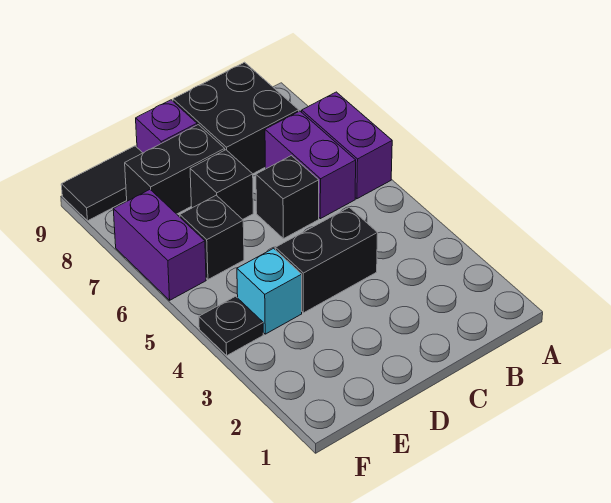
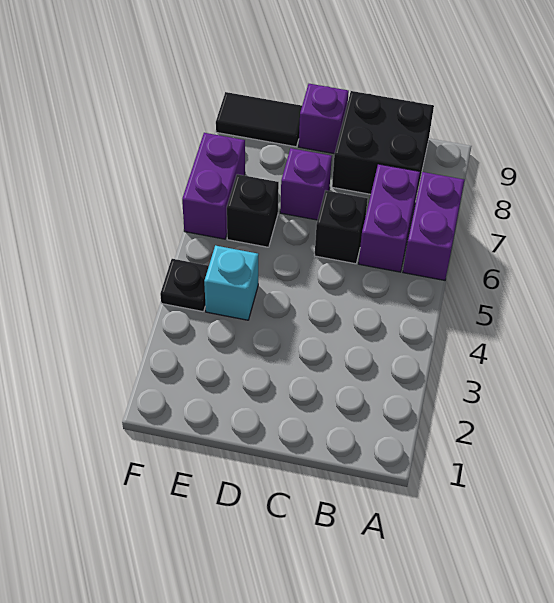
black brick C4:D4 level 1 -> none
black brick D7 level 1 -> purple brick D7 level 1
black brick D8:E8 level 1 -> none

